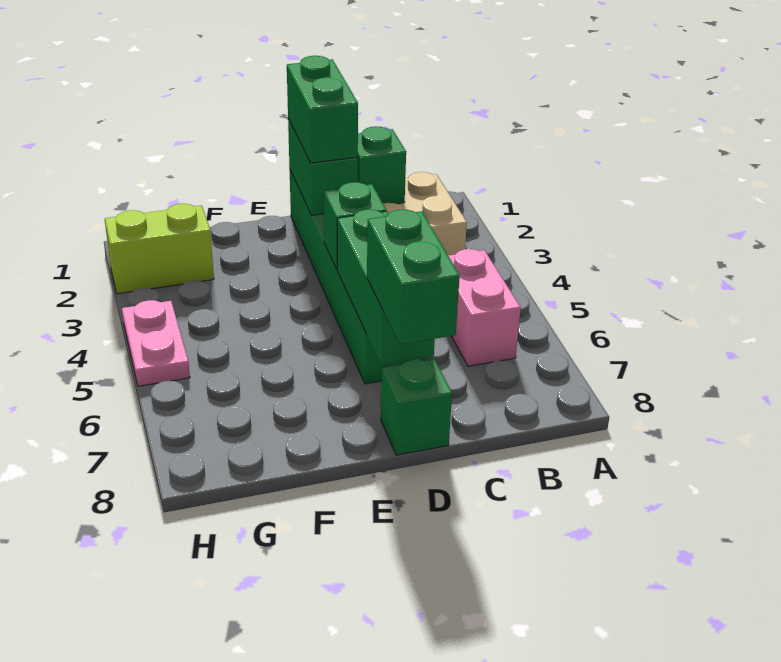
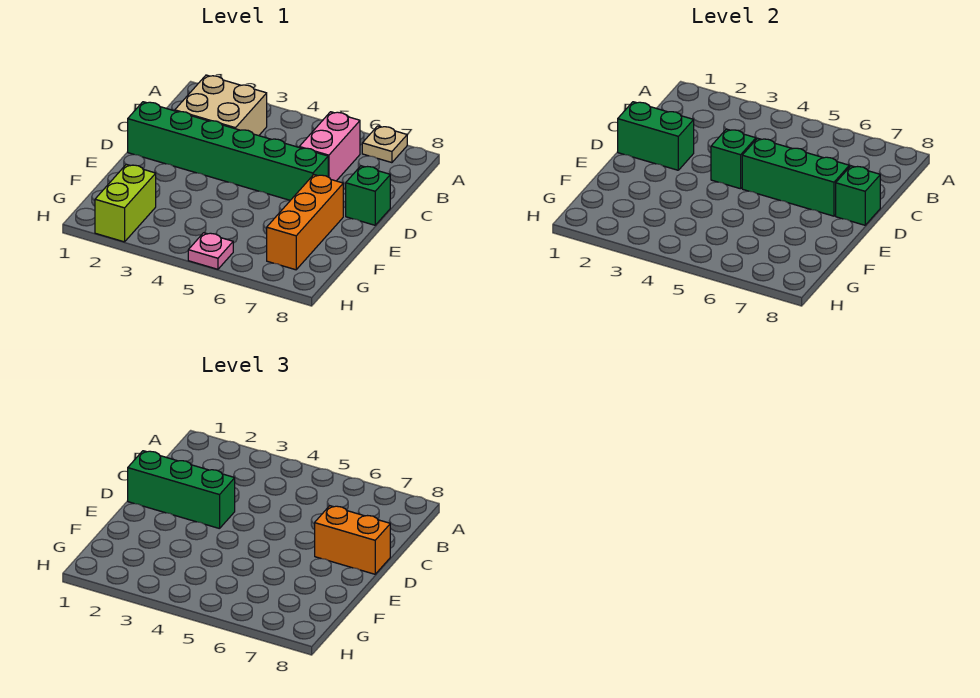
none -> tan plate A7 level 1
pink brick B5:B6 level 1 -> pink brick B6:C6 level 1
green brick C2 level 2 -> green brick D8 level 2
green brick D1:D2 level 3 -> green brick D1:D3 level 3
green brick D7:D8 level 3 -> orange brick D7:D8 level 3
none -> orange brick E7:G7 level 1
pink plate H4:H5 level 1 -> pink plate H5 level 1

